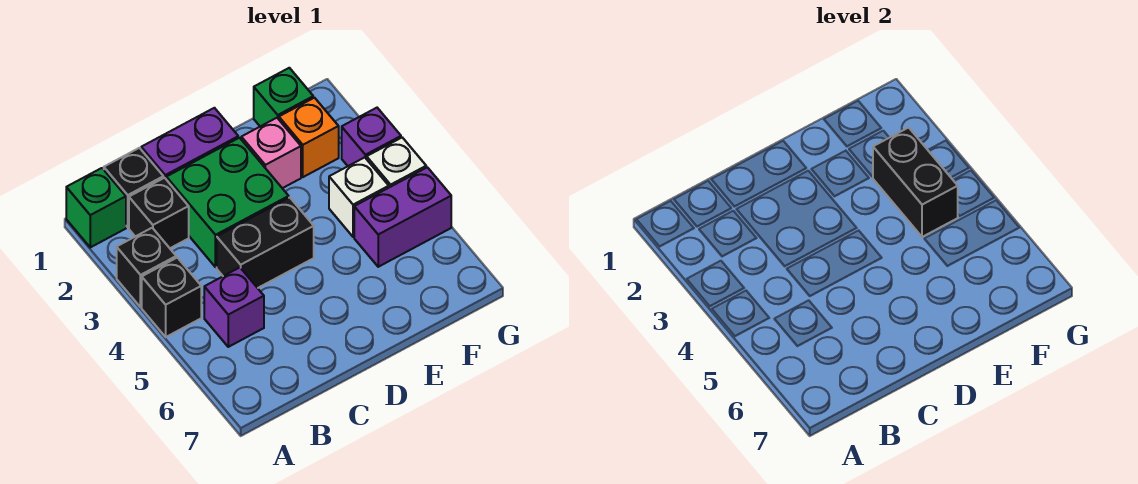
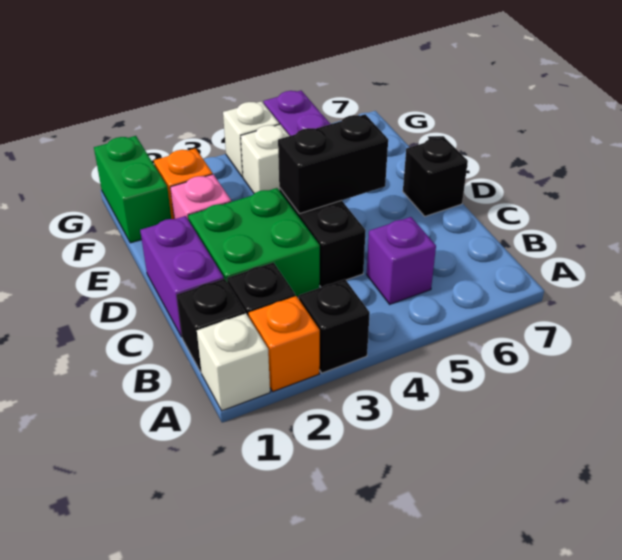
green brick A1 level 1 -> white brick A1 level 1
none -> orange brick A2 level 1
black brick A4 level 1 -> black brick D7 level 1
green brick F1 level 1 -> green brick F1:G1 level 1
black brick F3:F4 level 2 -> black brick D4:D5 level 2
purple brick G3 level 1 -> none

